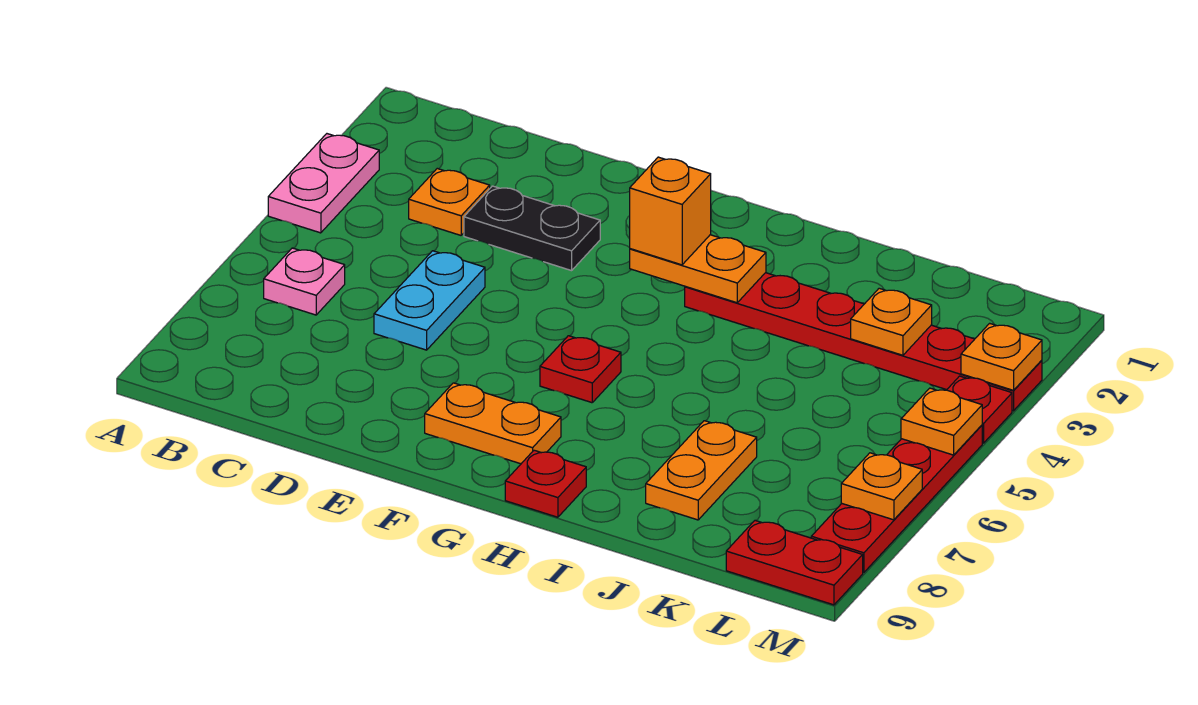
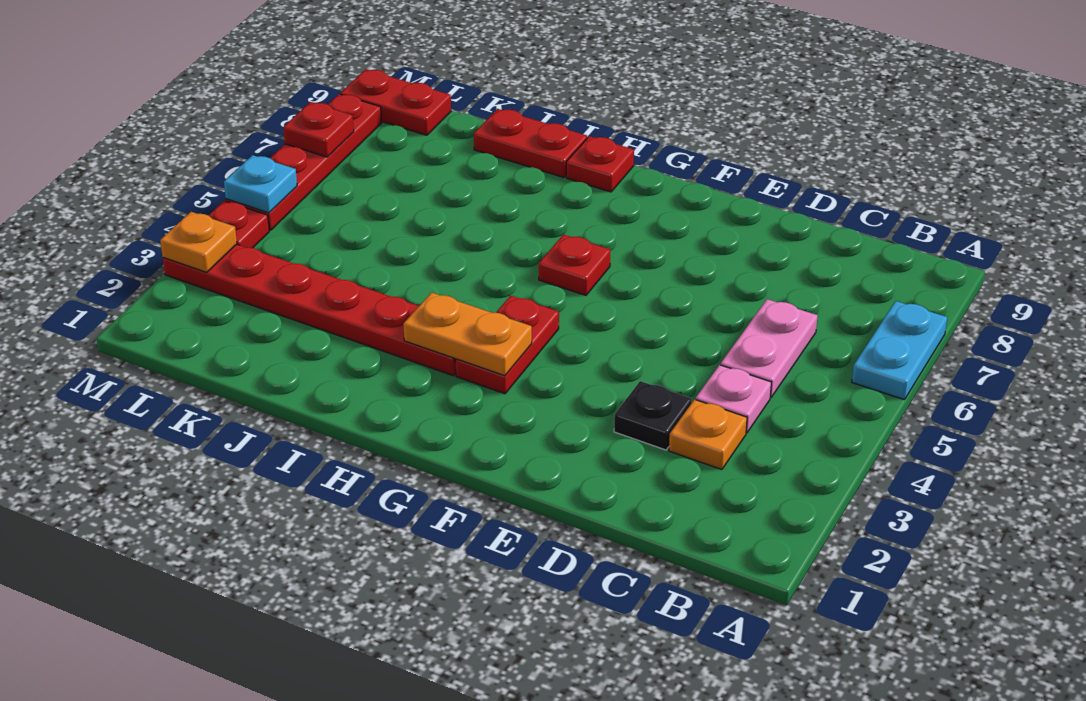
pink plate A3:A4 level 1 -> pink plate C5:C6 level 1
pink plate B6 level 1 -> pink plate C4 level 1
black plate D3:E3 level 1 -> black plate D3 level 1
cyan plate D5:D6 level 1 -> cyan plate A6:A7 level 1
orange plate F8:G8 level 1 -> none
none -> red plate G3:G4 level 1
orange brick G3 level 3 -> none
none -> red plate I9:J9 level 1
orange plate J7:J8 level 1 -> none
orange plate K3 level 2 -> none
orange plate M5 level 2 -> cyan plate M5 level 2
orange plate M7 level 2 -> red plate M7 level 2

